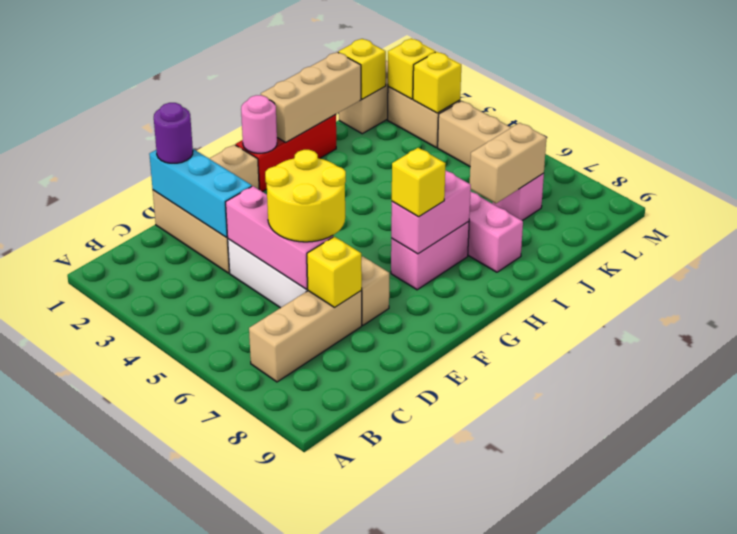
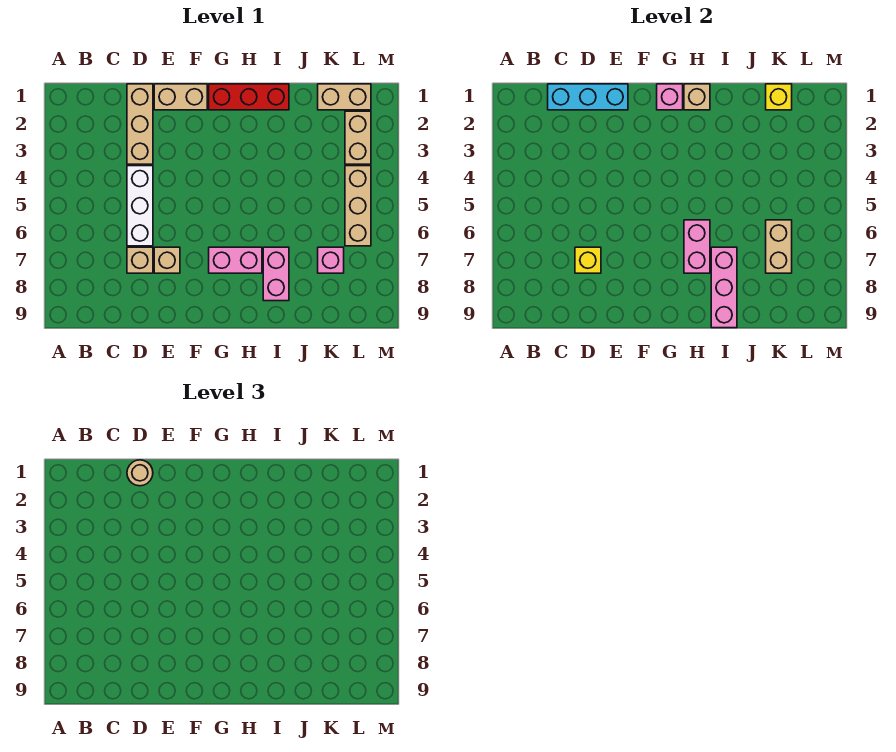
tan brick B7:D7 level 1 -> tan brick D7 level 1
cyan brick D1:D3 level 2 -> cyan brick C1:E1 level 2
purple round brick D1 level 3 -> tan round brick D1 level 3
pink brick D4:D6 level 2 -> pink brick I7:I9 level 2
yellow round brick D5:E6 level 3 -> none
pink round brick G1 level 2 -> pink brick G1 level 2
pink brick G7:H7 level 2 -> pink brick H6:H7 level 2
yellow brick G7 level 3 -> none
tan brick H1:J1 level 2 -> tan brick H1 level 2
tan brick J7:K7 level 2 -> tan brick K6:K7 level 2
yellow brick L2 level 2 -> none
yellow brick L3 level 2 -> none

